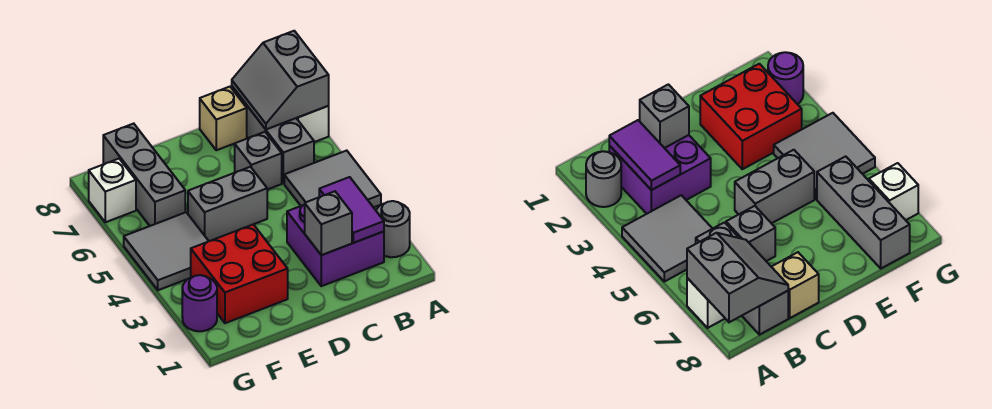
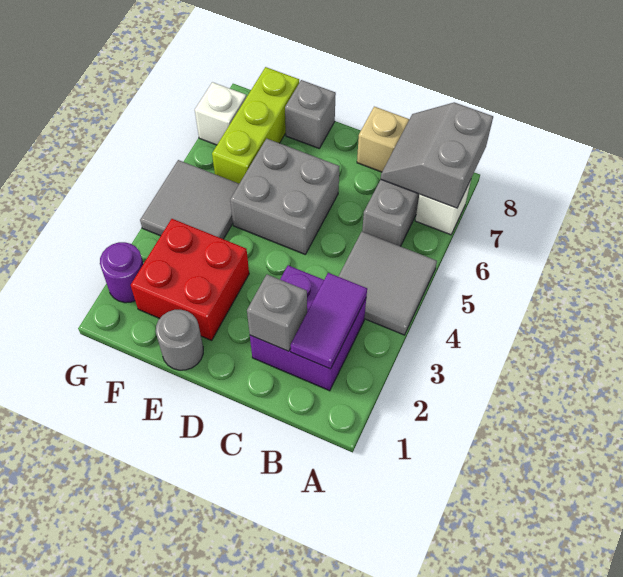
grey round brick A2 level 1 -> grey round brick E1 level 1
grey brick C6 level 1 -> grey brick E8 level 1
grey brick D5:E5 level 1 -> grey brick D5:E6 level 1
grey brick F6:F8 level 1 -> lime brick F6:F8 level 1

